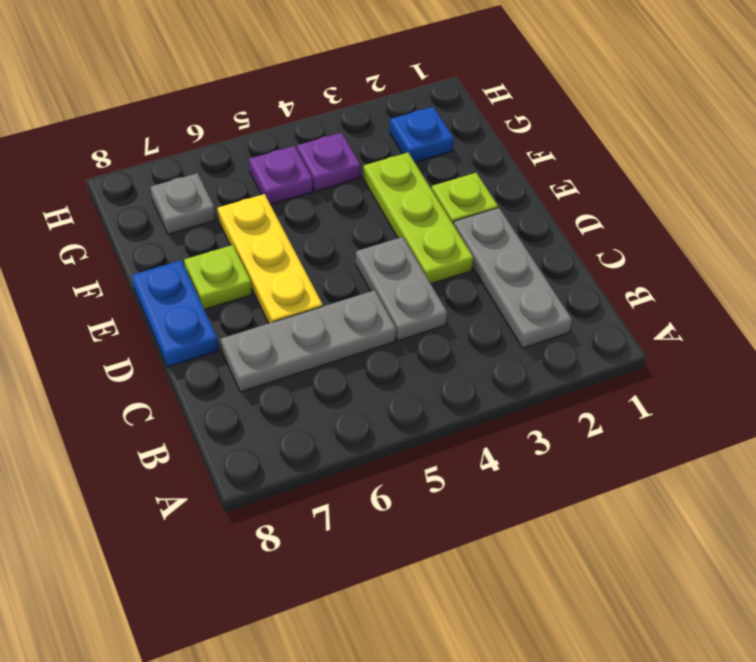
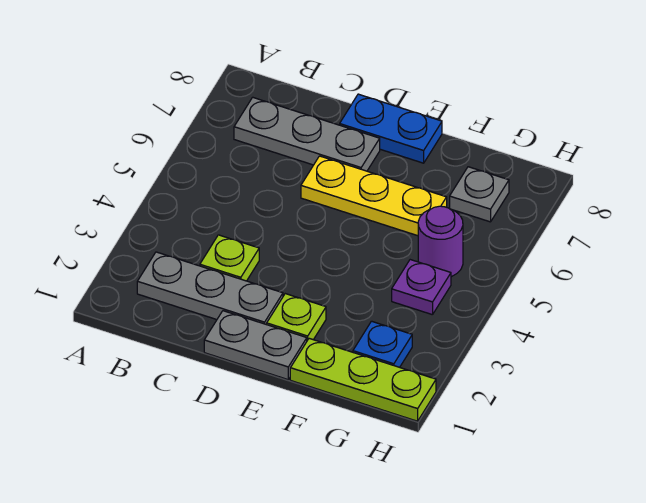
grey plate C4:D4 level 1 -> grey plate D1:E1 level 1
grey plate C5:C7 level 1 -> grey plate B7:D7 level 1
lime plate D3:F3 level 1 -> lime plate F1:H1 level 1
lime plate E7 level 1 -> lime plate C3 level 1
purple plate G5 level 1 -> purple round brick G5 level 1

